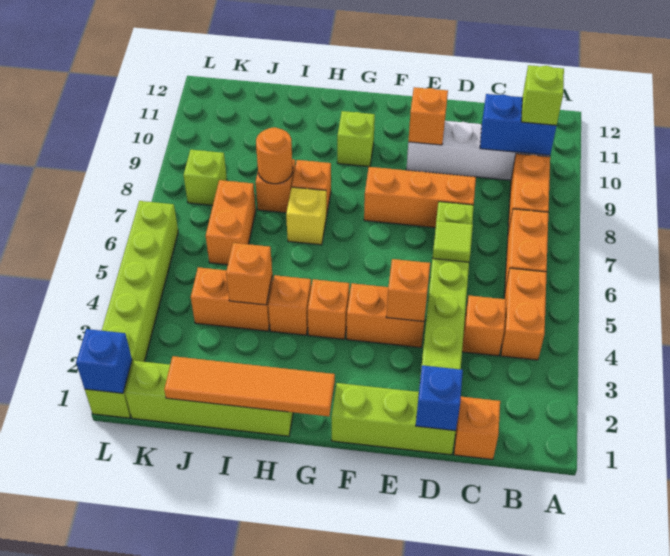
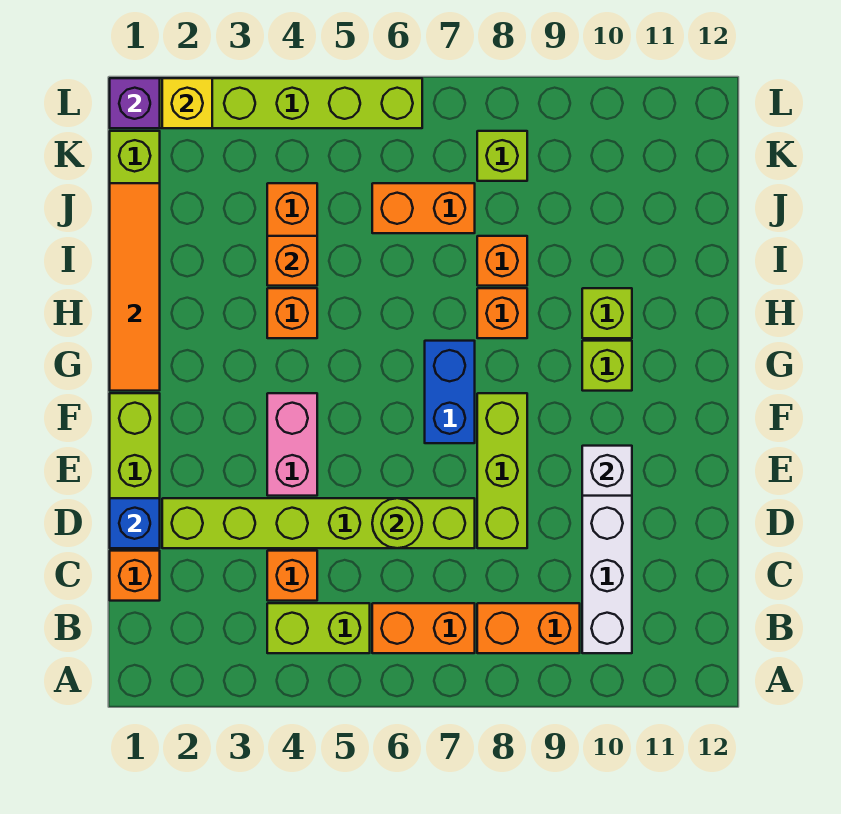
orange brick B4:B5 level 1 -> lime brick B4:B5 level 1
blue brick B10:C10 level 2 -> blue brick F7:G7 level 1
lime brick B10 level 3 -> lime brick H10 level 1
lime tile D6 level 2 -> lime round brick D6 level 2
orange brick D8:F8 level 1 -> lime brick D8:F8 level 1
orange brick E4:F4 level 1 -> pink brick E4:F4 level 1
orange brick E4 level 2 -> none
orange brick E10 level 2 -> white brick E10 level 2
orange brick G4 level 1 -> none
yellow brick H7 level 1 -> yellow brick L2 level 2
orange round brick I8 level 2 -> none
blue brick L1 level 2 -> purple brick L1 level 2

